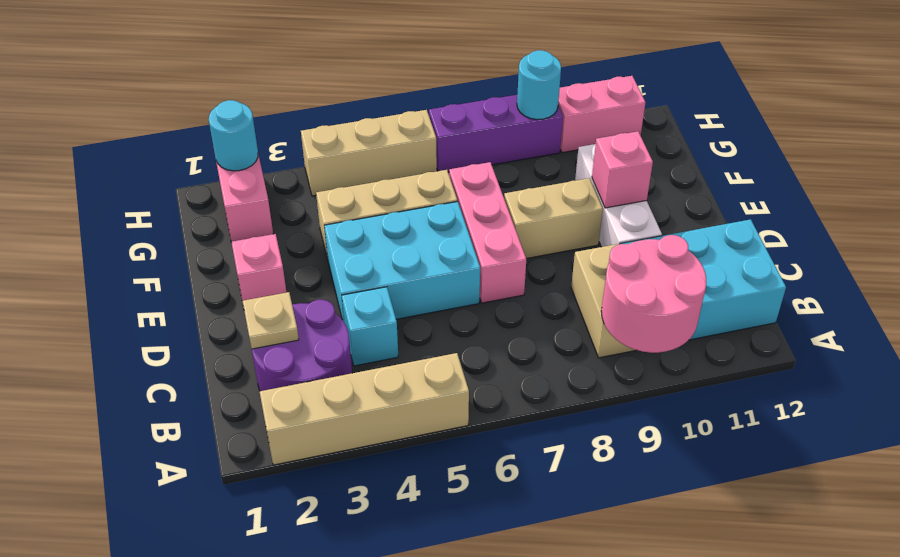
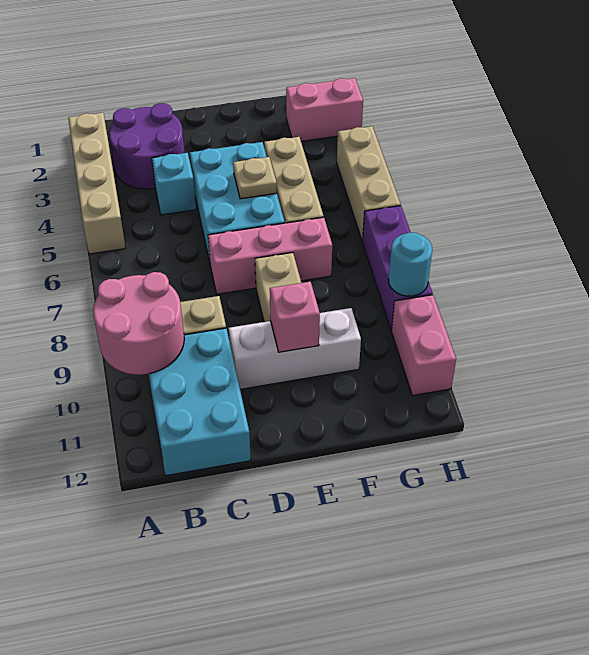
tan plate C2 level 2 -> tan plate E5 level 2
pink brick E2 level 1 -> none
cyan round brick H2 level 2 -> none

